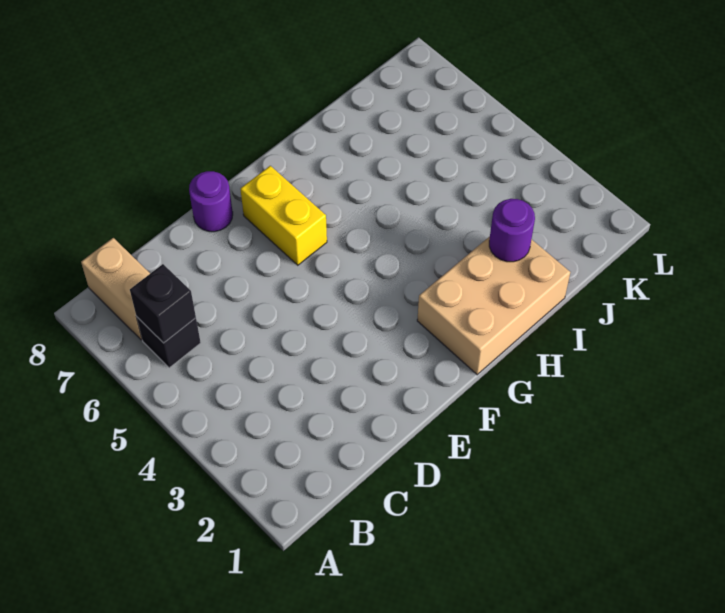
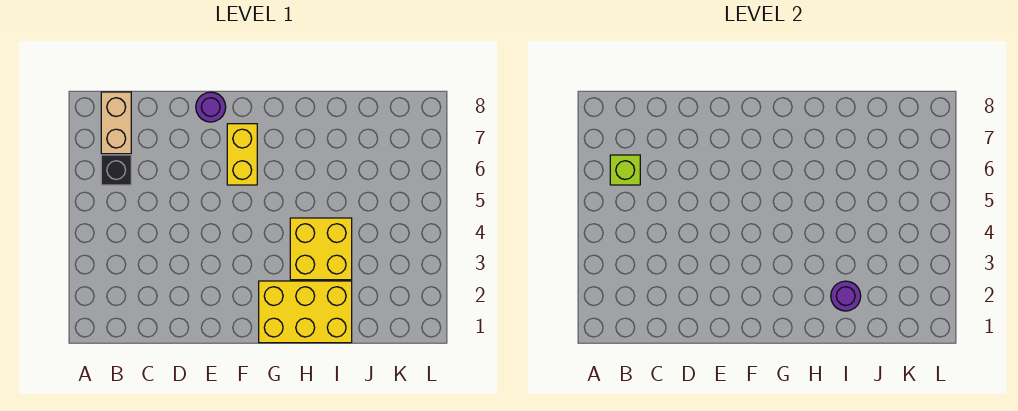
black brick B6 level 2 -> lime brick B6 level 2
tan brick G1:I2 level 1 -> yellow brick G1:I2 level 1
none -> yellow brick H3:I4 level 1

